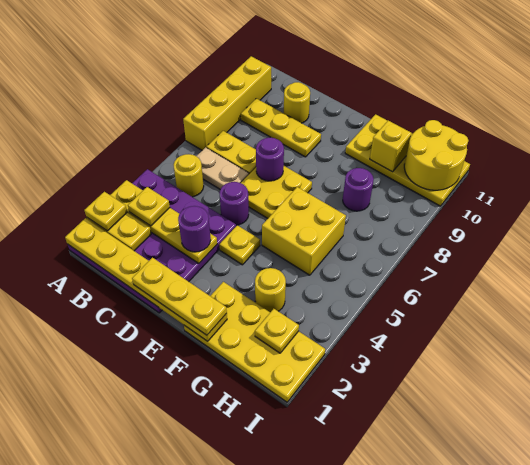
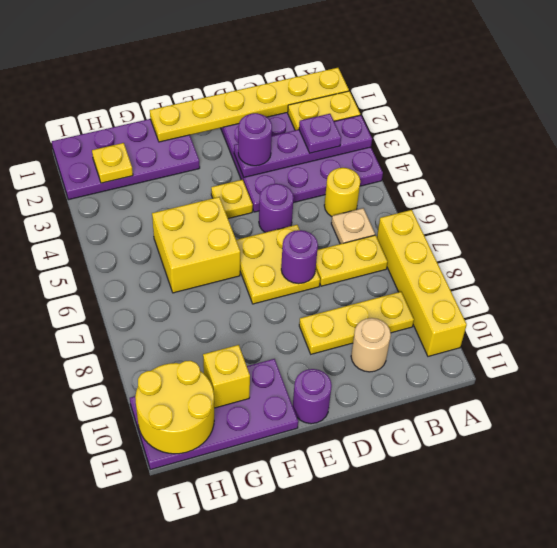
yellow plate A2 level 3 -> none
yellow plate A3:D3 level 2 -> purple plate A3:D3 level 2
yellow plate B3 level 3 -> purple plate B3 level 3
tan plate B6:C6 level 1 -> tan plate B6 level 1
yellow round brick C10 level 1 -> tan round brick C10 level 1
yellow plate D1:F1 level 3 -> none
yellow plate F1:I2 level 1 -> purple plate F1:I2 level 1
yellow plate F10:I11 level 1 -> purple plate F10:I11 level 1
yellow round brick G3 level 1 -> none
purple round brick G8 level 1 -> purple round brick E11 level 1

